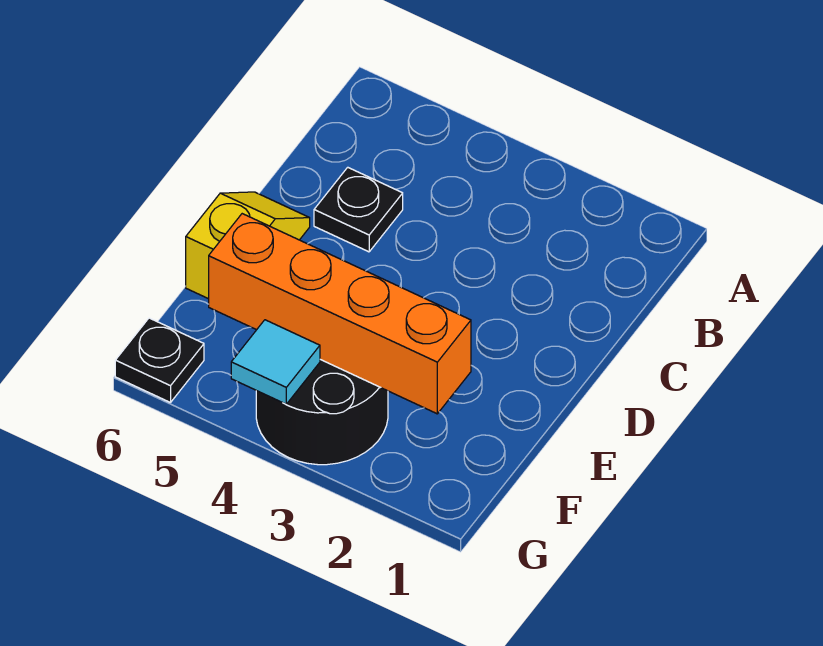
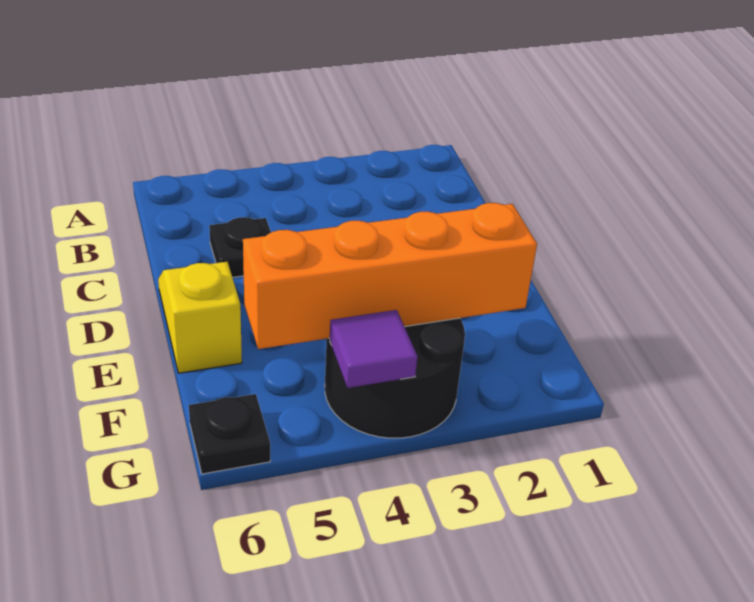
cyan tile G4 level 2 -> purple tile G4 level 2

